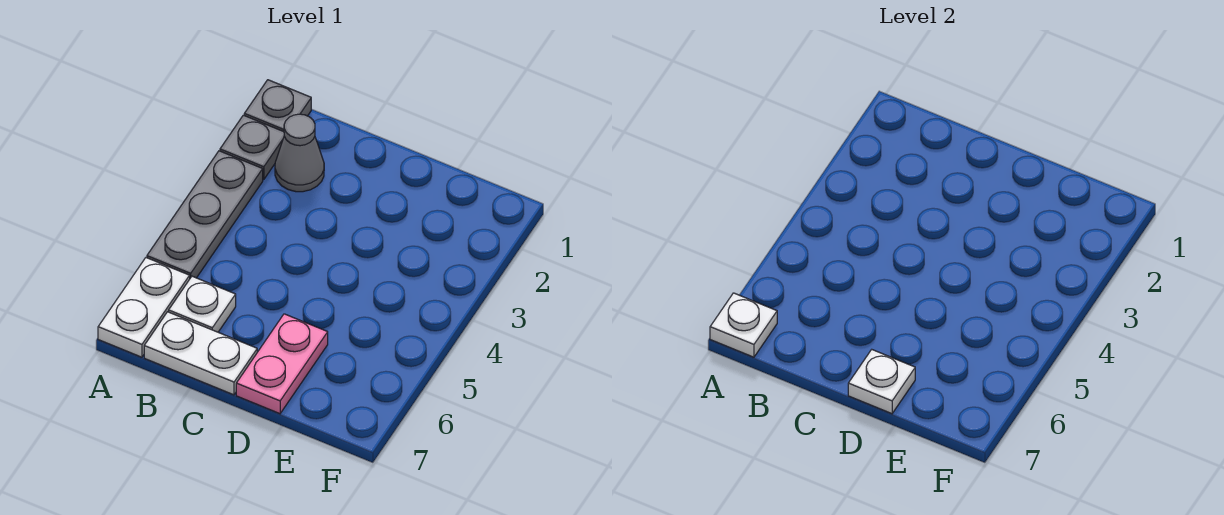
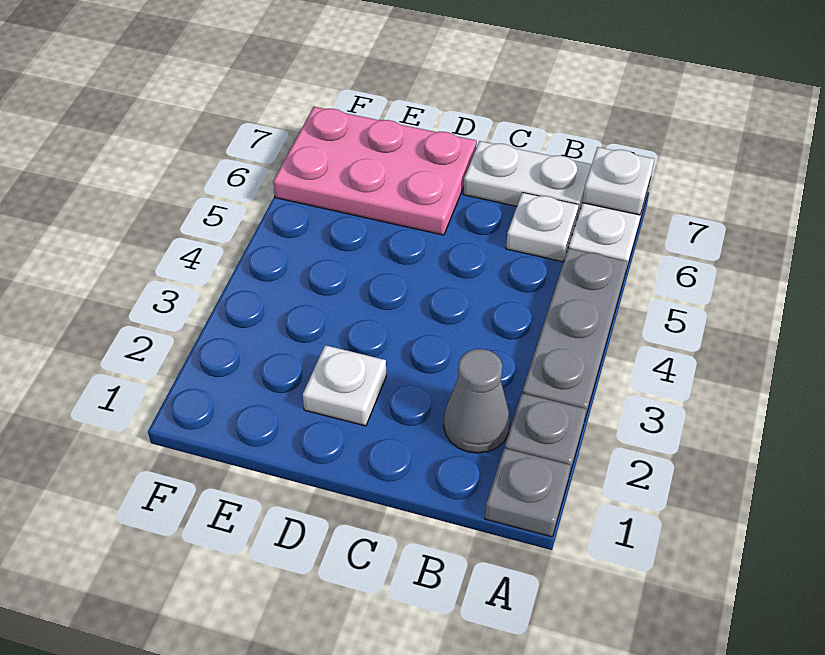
pink plate D6:D7 level 1 -> pink plate D6:F7 level 1
white plate D7 level 2 -> white plate D2 level 1

